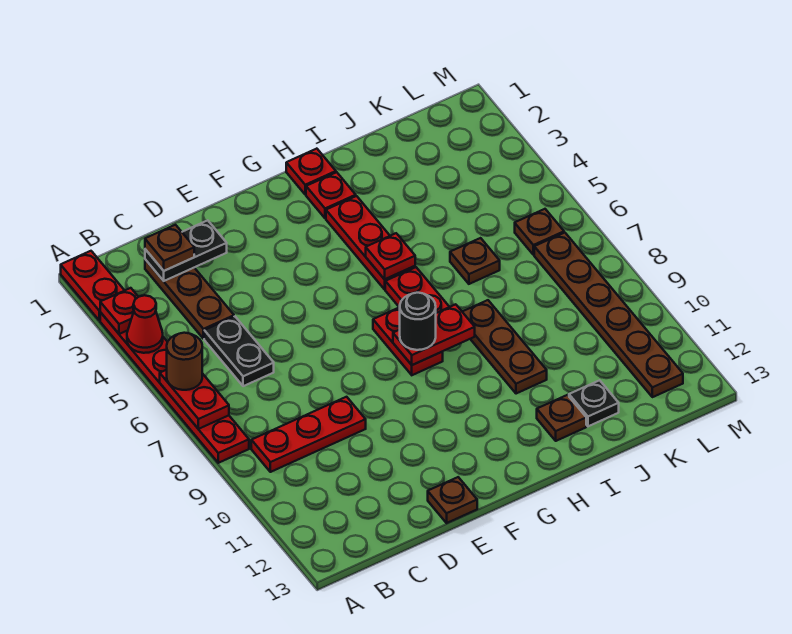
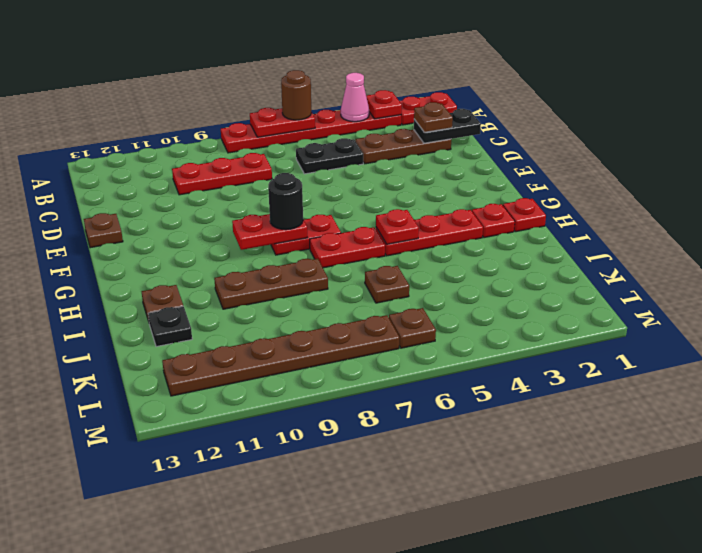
red cone A4 level 2 -> pink cone A4 level 2
red plate B9:D9 level 1 -> red plate C8:C10 level 1
black plate C2:D2 level 2 -> black plate C1:C2 level 2
red plate G8:H8 level 2 -> red plate G8:G9 level 2

